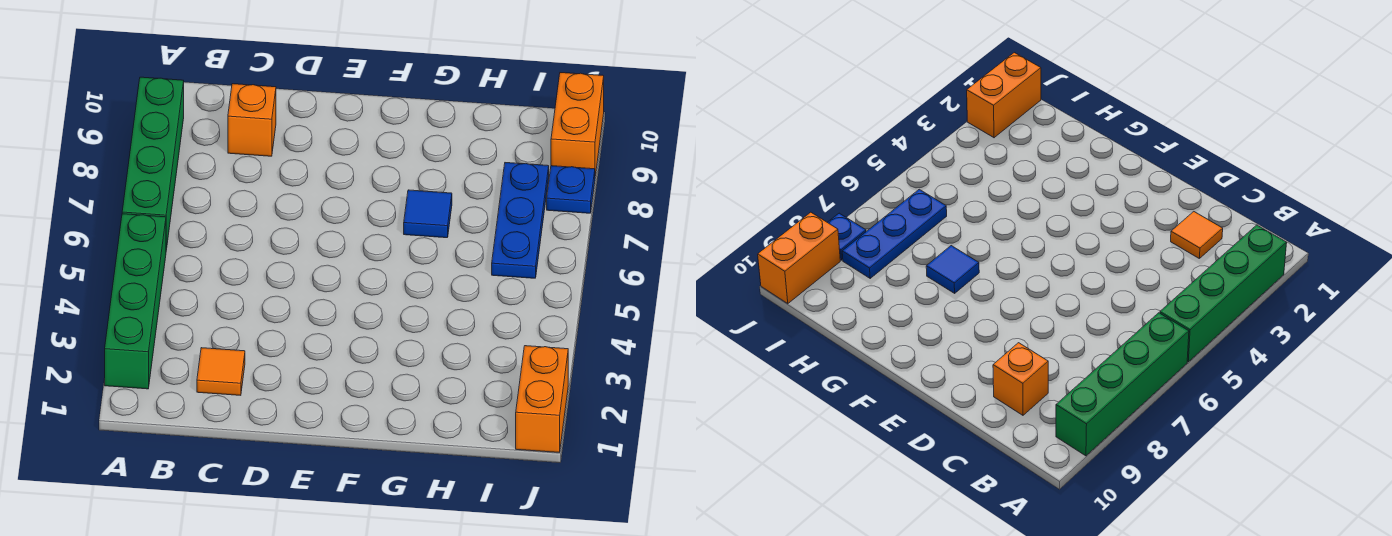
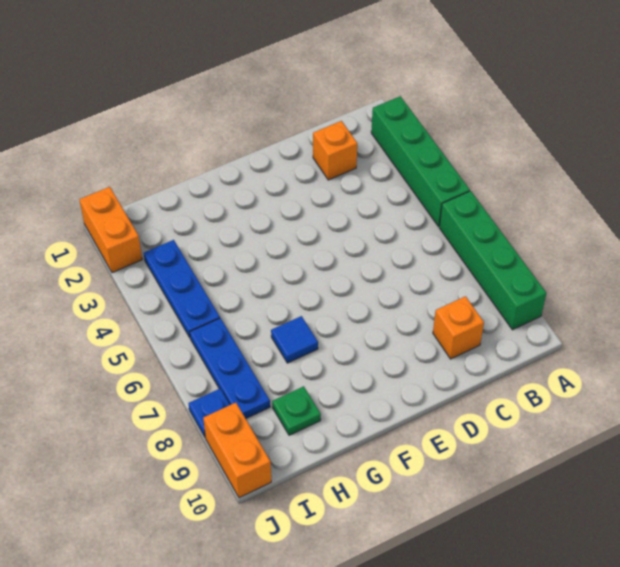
orange tile C2 level 1 -> orange brick C2 level 1
none -> green plate H9 level 1
none -> blue plate I3:I5 level 1

